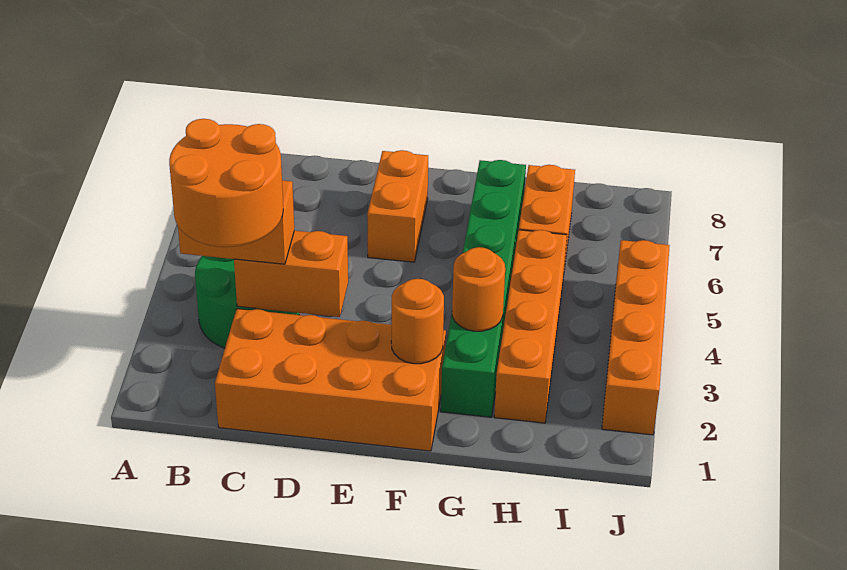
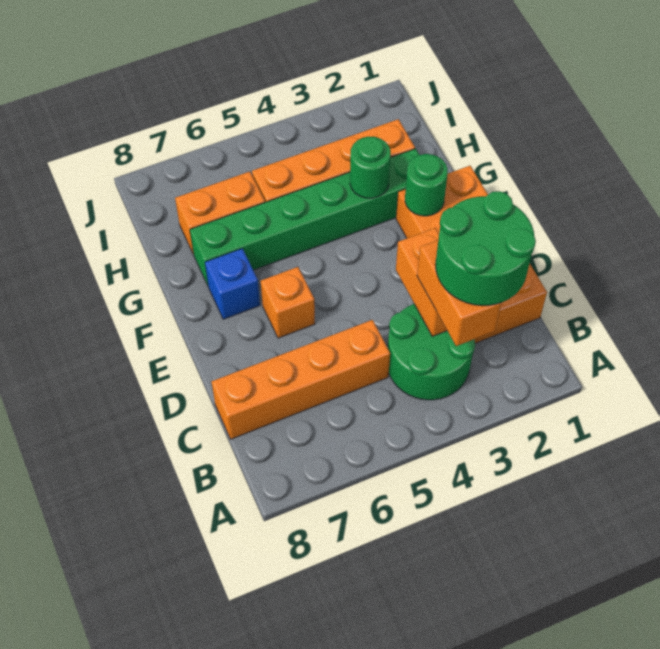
orange round brick B2:C3 level 4 -> green round brick B2:C3 level 4
orange brick E6:E7 level 1 -> orange brick E6 level 1
orange round brick F2 level 2 -> green round brick F2 level 2
none -> blue brick F7 level 1
orange round brick G3 level 2 -> green round brick G3 level 2
orange brick J2:J5 level 1 -> orange brick C5:C8 level 1

